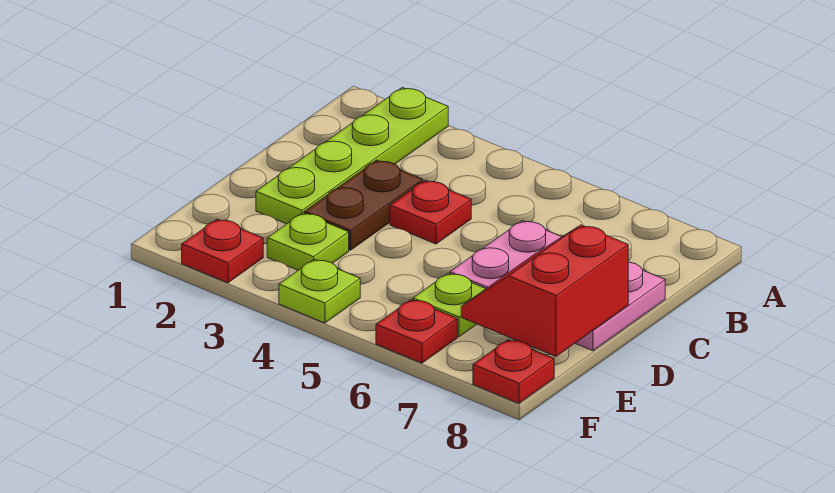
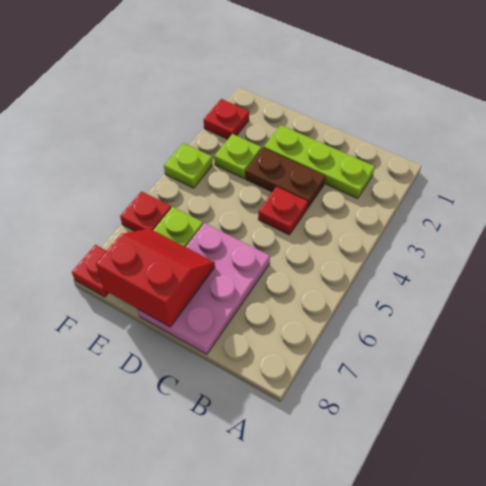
lime plate A2:D2 level 1 -> lime plate B2:D2 level 1

